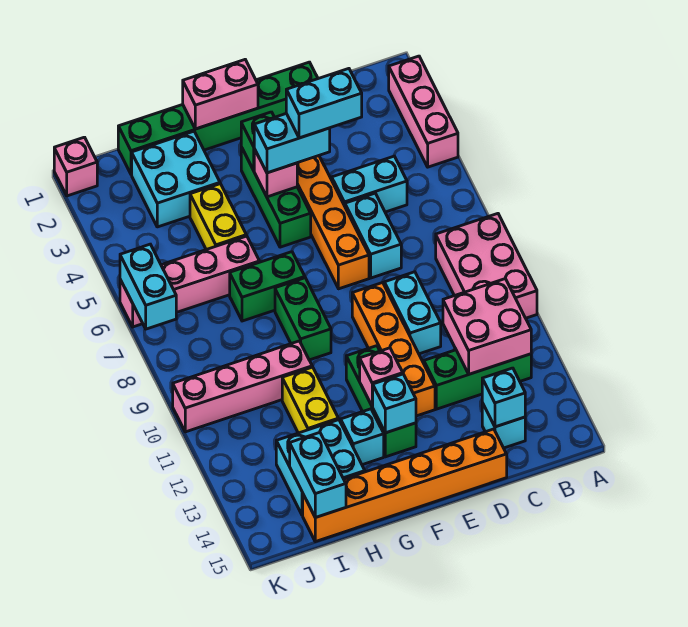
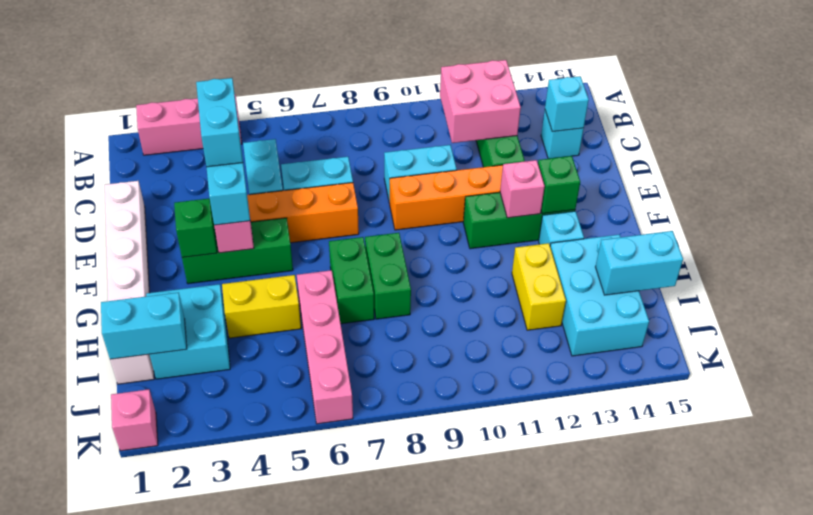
pink brick A8:B10 level 1 -> none
green brick D1:I1 level 1 -> white brick D1:I1 level 1
orange brick D15:I15 level 1 -> none
pink brick F1:G1 level 2 -> none
cyan brick F13 level 2 -> green brick F13 level 2
green brick G8:G9 level 1 -> green brick G8:H8 level 1
pink brick H10:K10 level 1 -> none
yellow brick H11:H12 level 1 -> yellow brick H12:I12 level 1
cyan brick H13:I14 level 1 -> cyan brick H13:J14 level 1
cyan brick K6:K7 level 2 -> cyan brick I1:I2 level 2

